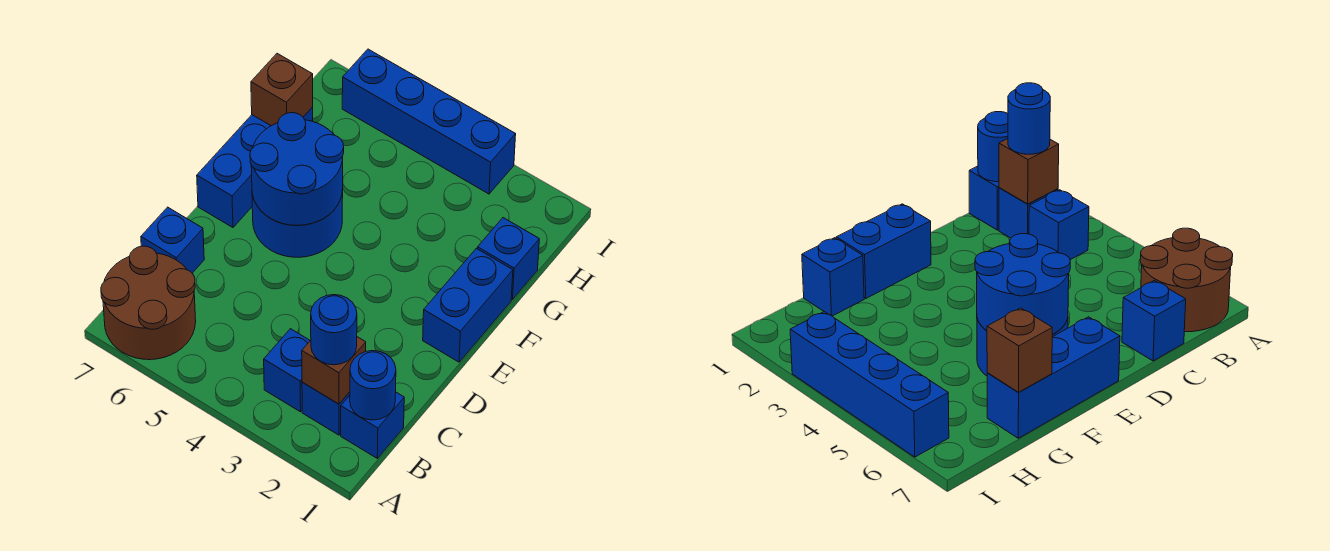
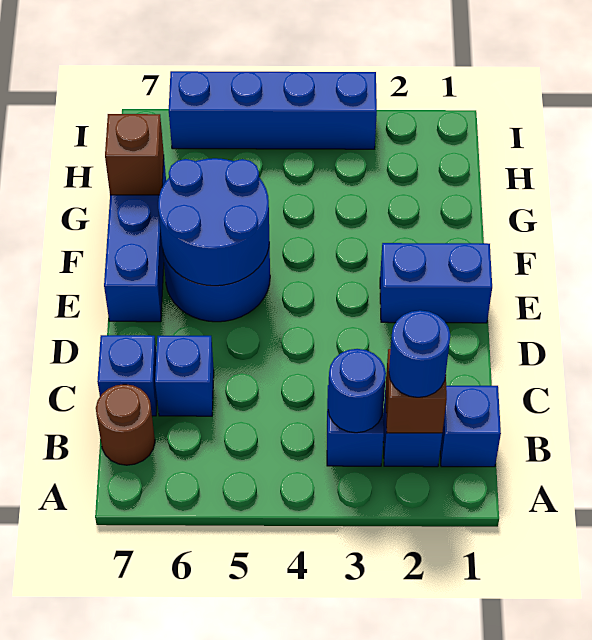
brown round brick A6:B7 level 1 -> brown round brick B7 level 1
blue round brick B1 level 2 -> blue round brick B3 level 2
blue brick E1:F1 level 1 -> blue brick E1:E2 level 1
blue brick G1 level 1 -> blue brick C6 level 1

